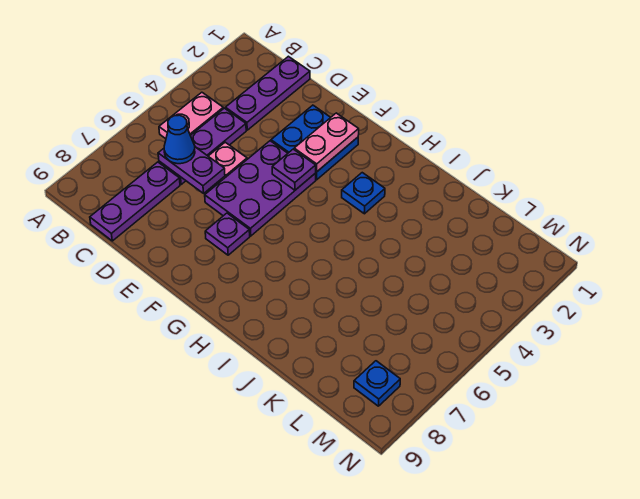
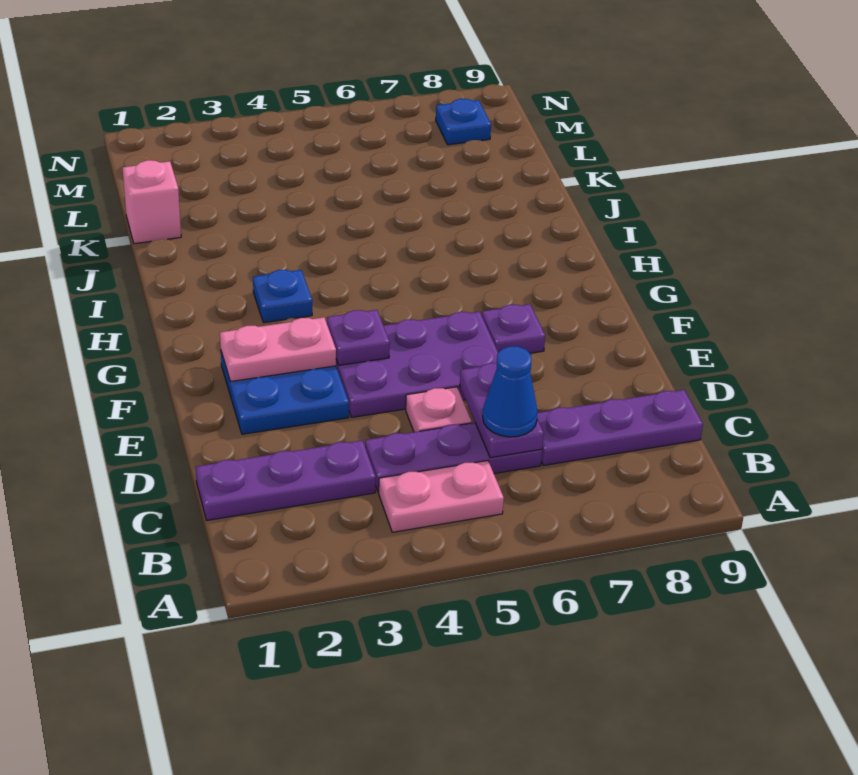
none -> pink brick K1 level 1

